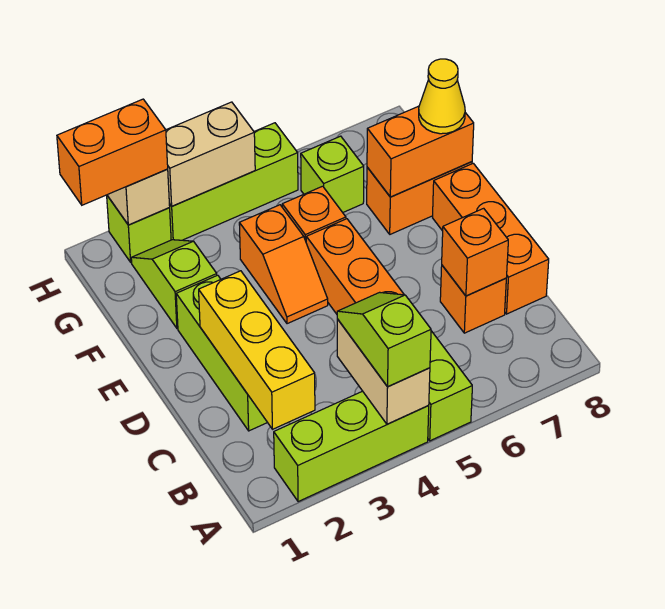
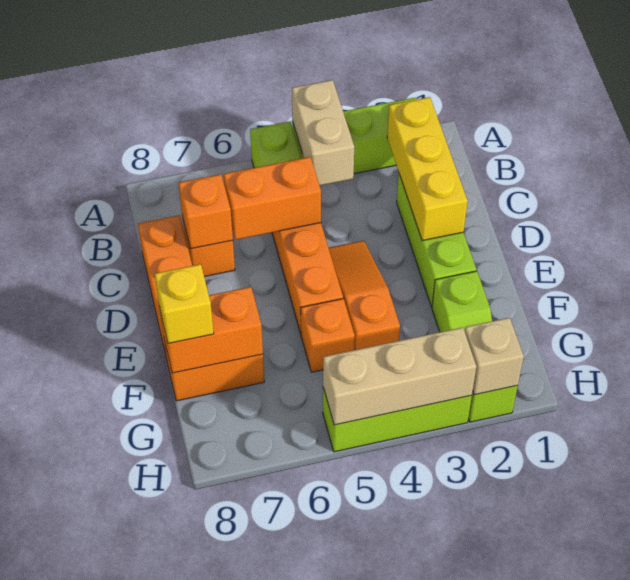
lime slope A4:B4 level 3 top A -> none
orange slope E4:F4 level 1 top F -> orange slope D4:F4 level 1 top F
yellow cone F8 level 3 -> yellow brick F8 level 3
lime brick G6 level 1 -> none
orange brick H1:H2 level 3 -> orange brick C5:C6 level 2
tan brick H3:H4 level 2 -> tan brick H3:H5 level 2

